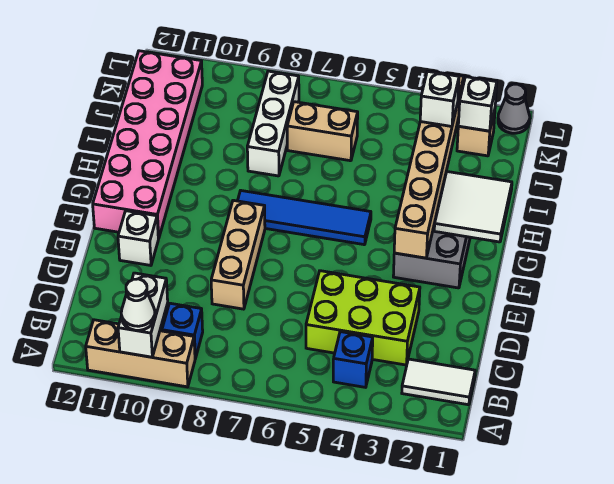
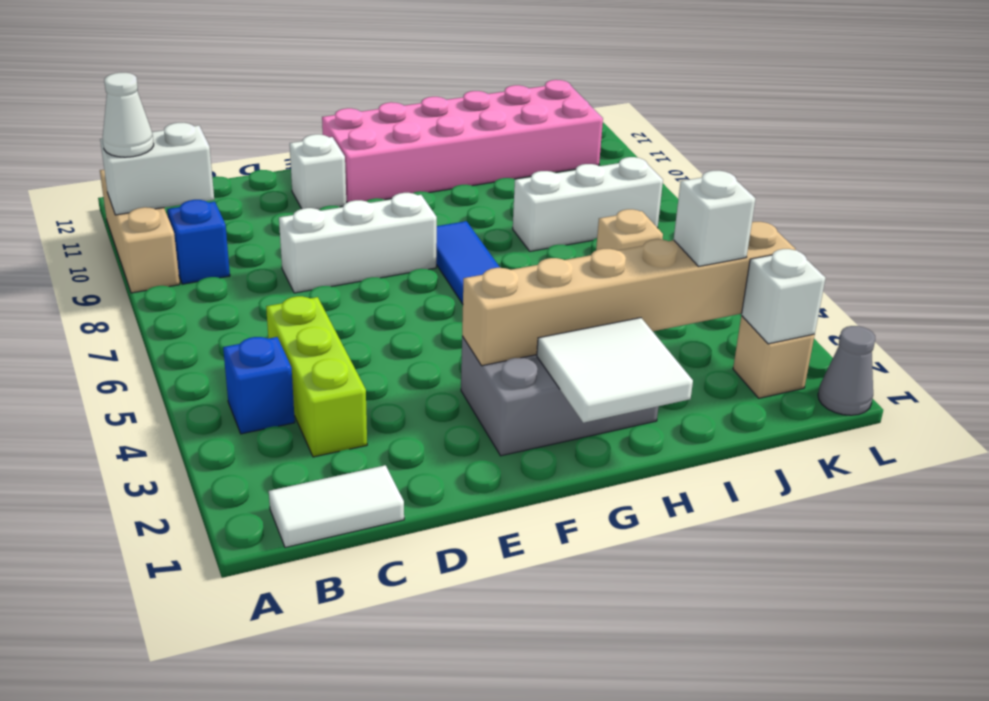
white tile B1:B2 level 1 -> white tile B1:C1 level 1
lime brick C3:D5 level 1 -> lime brick C3:C5 level 1
tan brick D8:F8 level 1 -> white brick D8:F8 level 1
tan brick J6:J7 level 1 -> tan brick J6 level 1

